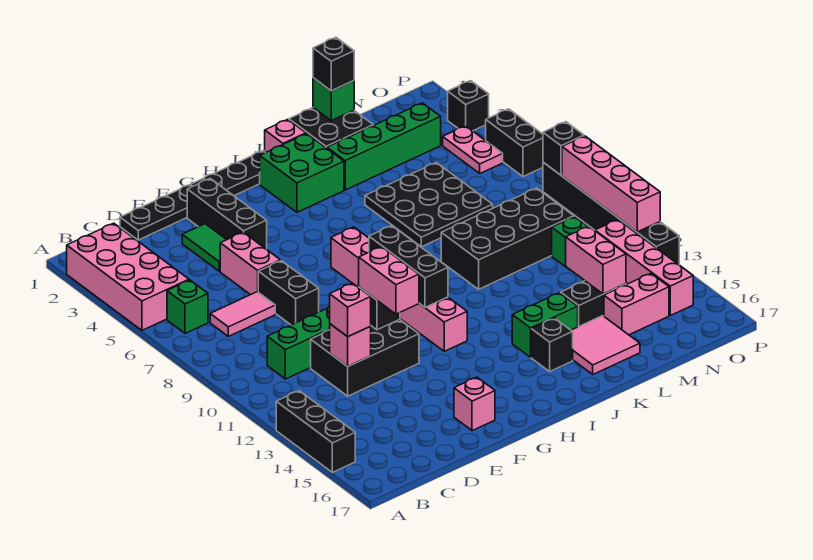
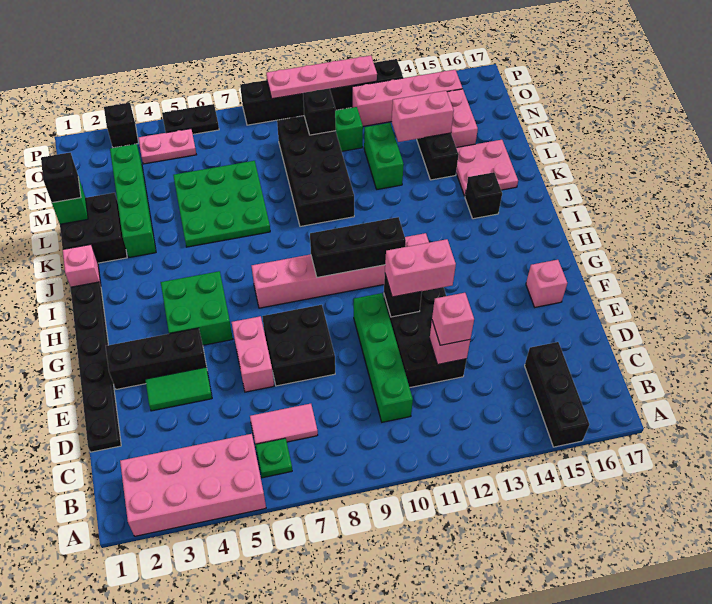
black brick A13:A15 level 1 -> black brick A15:C15 level 1
green brick B6 level 1 -> green plate B6 level 1
pink tile C7:D7 level 1 -> pink tile C6:C7 level 1
pink brick E5:E6 level 1 -> pink brick E6:F6 level 1
black brick E7:E8 level 1 -> black brick E7:F8 level 1
green brick I2:J3 level 1 -> green brick G4:H5 level 1
green brick J14:K14 level 1 -> green brick L12:M12 level 1
black plate K5:M7 level 1 -> green plate K5:M7 level 1
pink tile K15:L16 level 1 -> pink plate K15:L16 level 1
black brick P5:P6 level 1 -> black plate P5:P6 level 1
black brick P8 level 2 -> black brick N10 level 2
pink brick P9:P12 level 2 -> pink plate P9:P12 level 2

